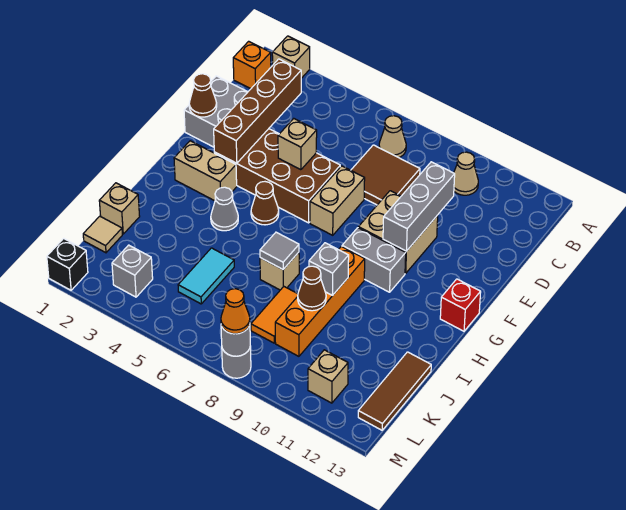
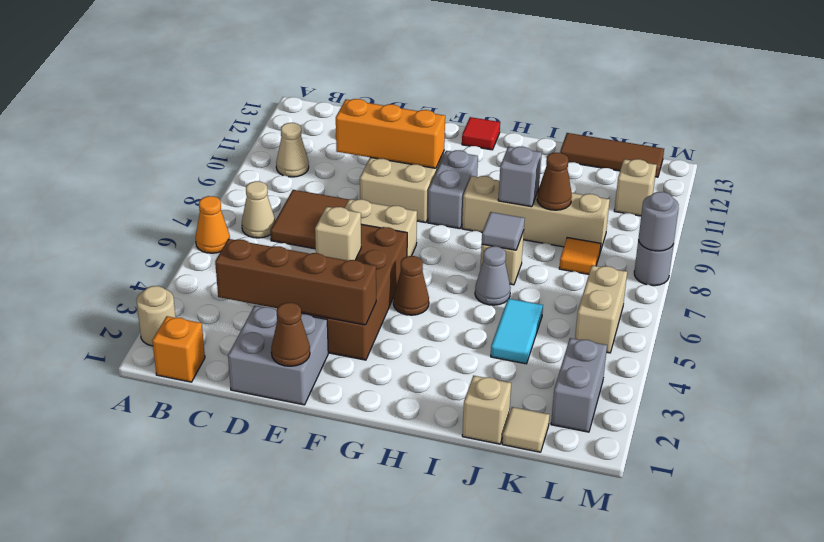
tan brick A2 level 1 -> tan round brick A2 level 1
grey brick D10:F10 level 2 -> orange brick D10:F10 level 2
tan brick G2:G3 level 1 -> tan brick L5:L6 level 1
red brick G13 level 1 -> red tile G13 level 1
grey cone H4 level 1 -> grey cone I6 level 1
orange brick H9:K9 level 1 -> tan brick H9:K9 level 1
cyan tile J5:K5 level 1 -> cyan tile J4:J5 level 1
orange tile J8:K8 level 1 -> orange tile K8 level 1
grey brick L3 level 1 -> grey brick L2:L3 level 1
black brick M1 level 1 -> none
orange cone M8 level 3 -> orange cone A6 level 1

